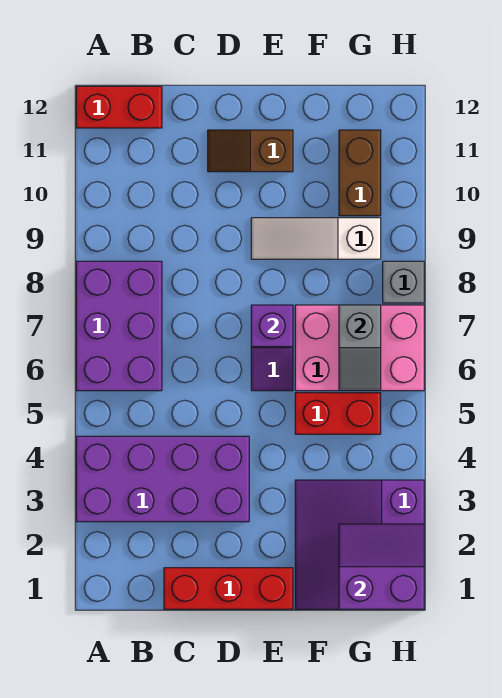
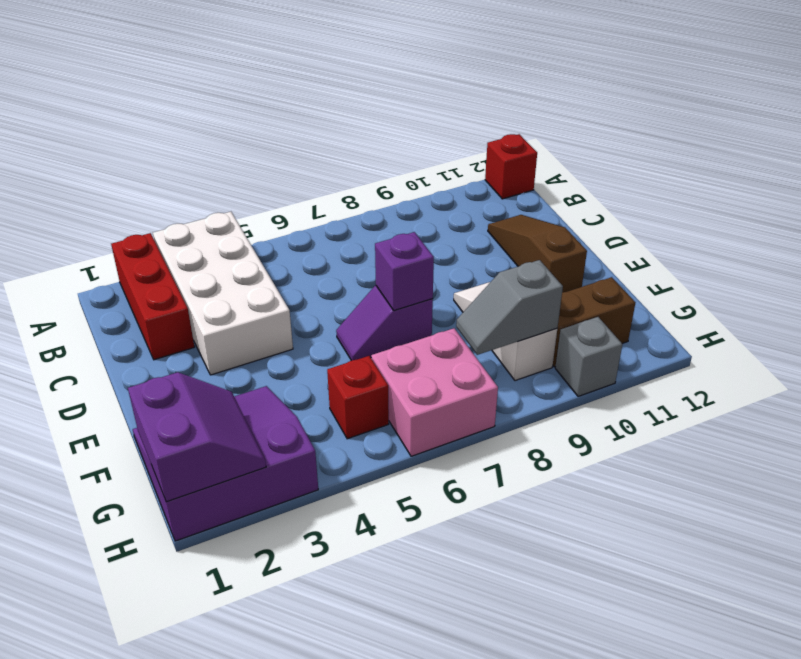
purple brick A3:D4 level 1 -> white brick A3:D4 level 1
purple brick A6:B8 level 1 -> none
red brick A12:B12 level 1 -> red brick A12 level 1
red brick C1:E1 level 1 -> red brick A2:C2 level 1
brown slope D11:E11 level 1 top E -> brown slope C11:E11 level 1 top E
red brick F5:G5 level 1 -> red brick G5 level 1
pink brick F6:H7 level 1 -> pink brick G6:H7 level 1
grey slope G6:G7 level 2 top 7 -> grey slope G8:G9 level 2 top 9
grey brick H8 level 1 -> grey brick H10 level 1

